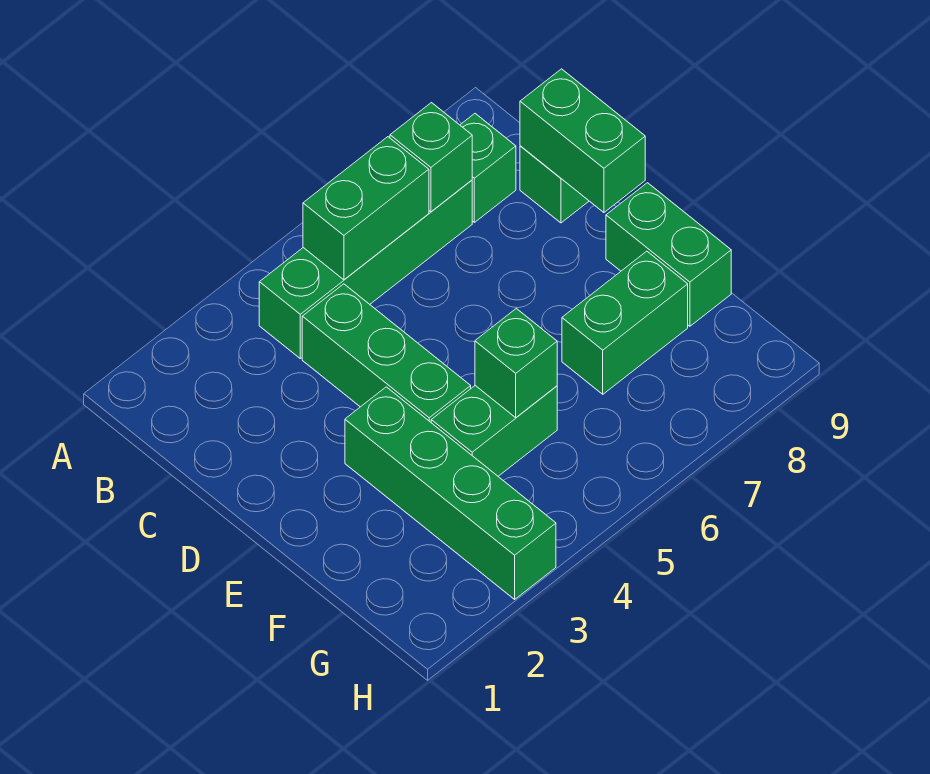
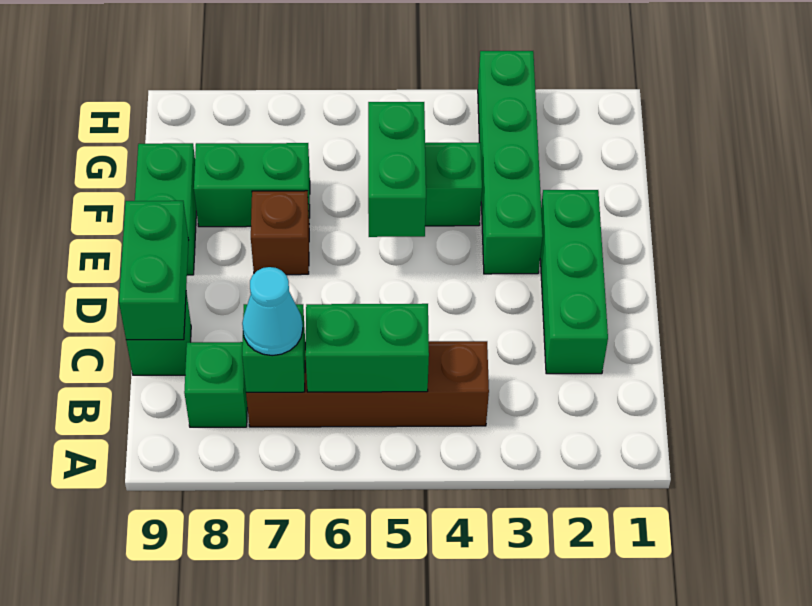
green brick B4:B7 level 1 -> brown brick B4:B7 level 1
none -> cyan cone B7 level 3
green brick C4:E4 level 1 -> green brick C2:E2 level 1
none -> brown brick E7 level 1
green brick F5 level 2 -> green brick E5:F5 level 2

